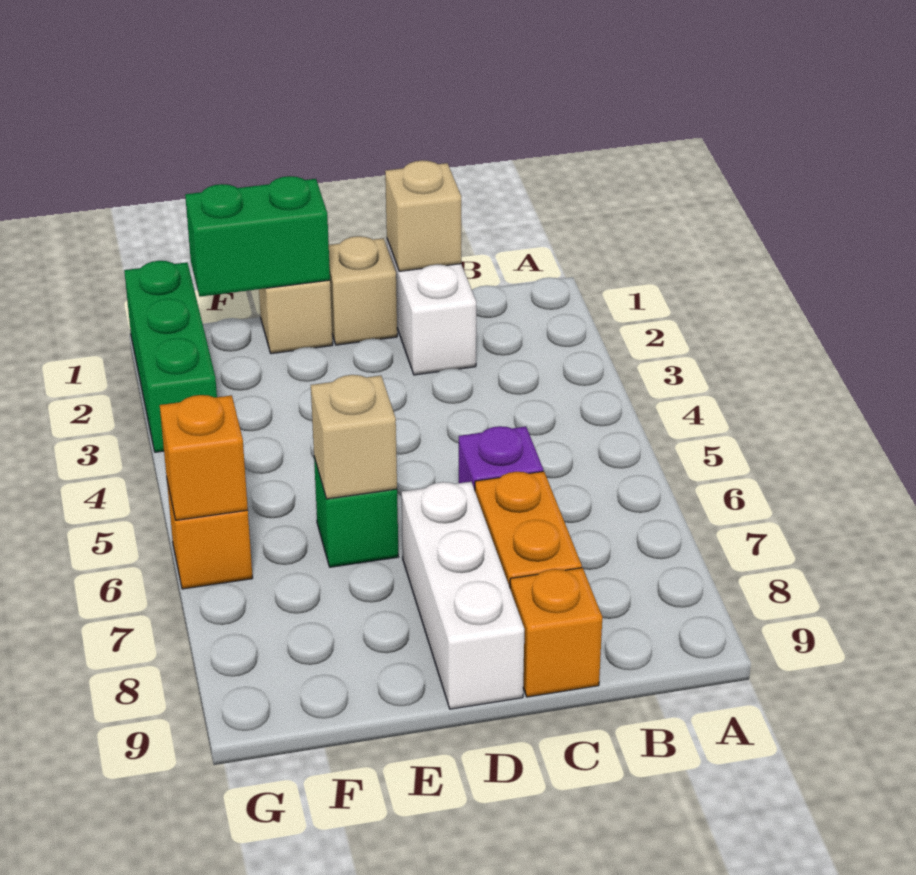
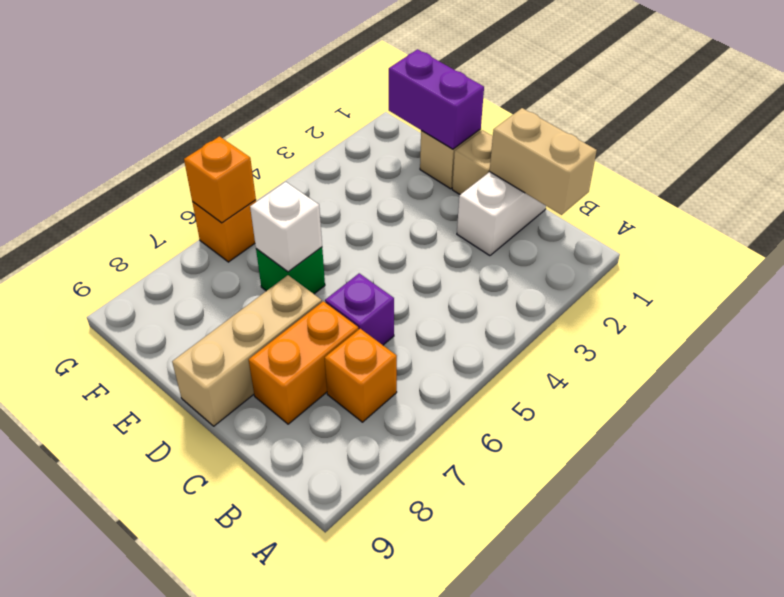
tan brick C1 level 2 -> tan brick B1:C1 level 2
orange brick C9 level 1 -> orange brick B7 level 1
white brick D7:D9 level 1 -> tan brick D7:D9 level 1
green brick E1:F1 level 2 -> purple brick E1:F1 level 2
tan brick E6 level 2 -> white brick E6 level 2
green brick G1:G3 level 1 -> none

